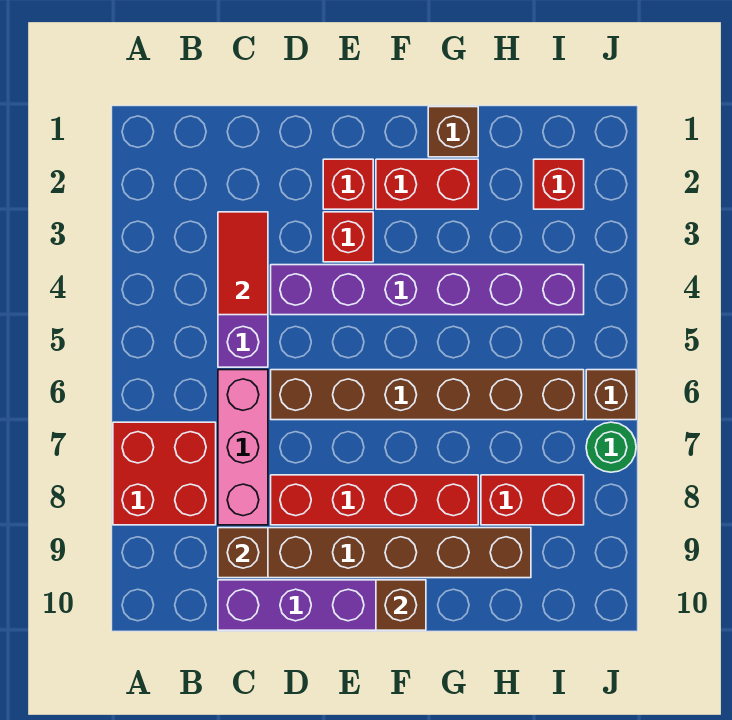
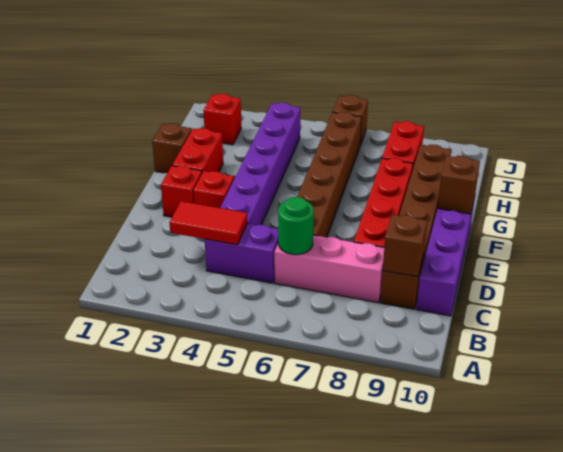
red brick A7:B8 level 1 -> none
green round brick J7 level 1 -> green round brick C6 level 2

